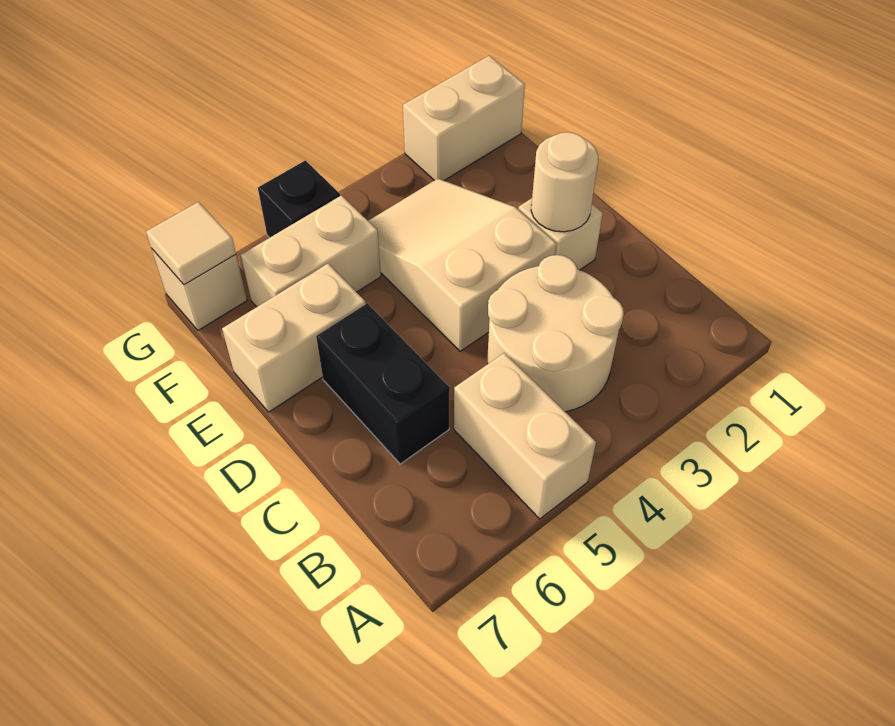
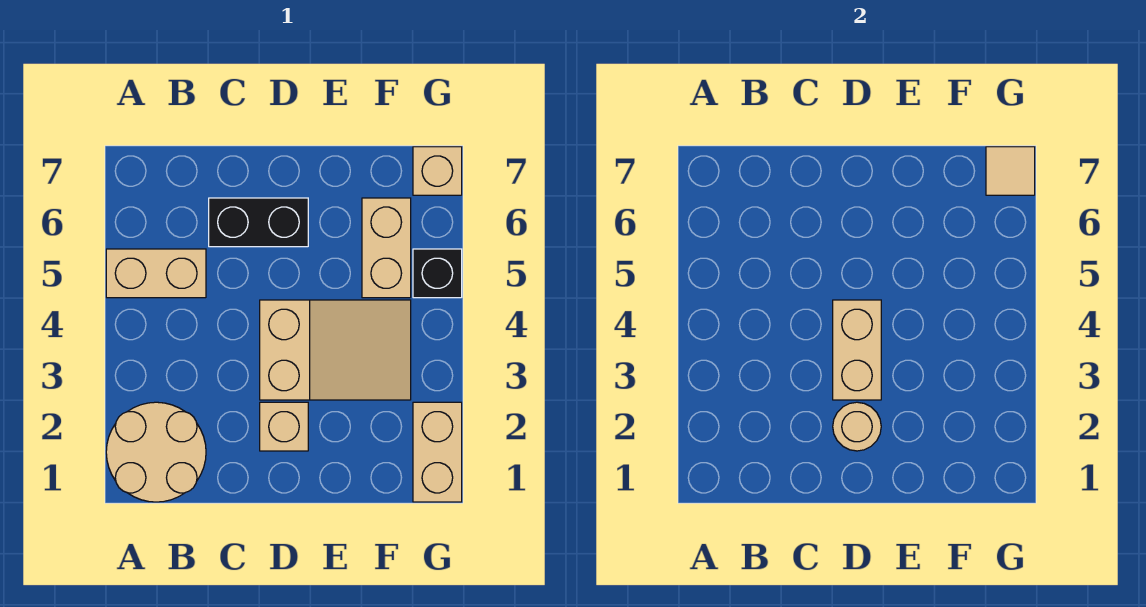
tan round brick B3:C4 level 1 -> tan round brick A1:B2 level 1
tan brick E6:E7 level 1 -> tan brick D3:D4 level 2

